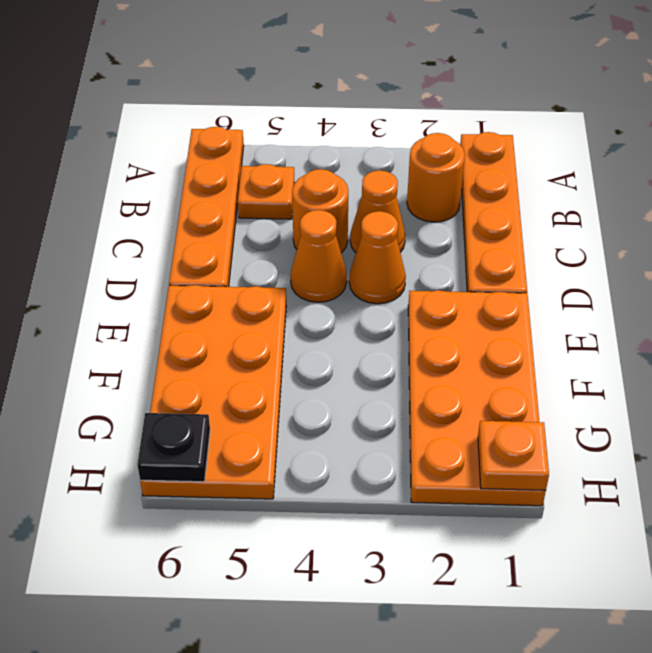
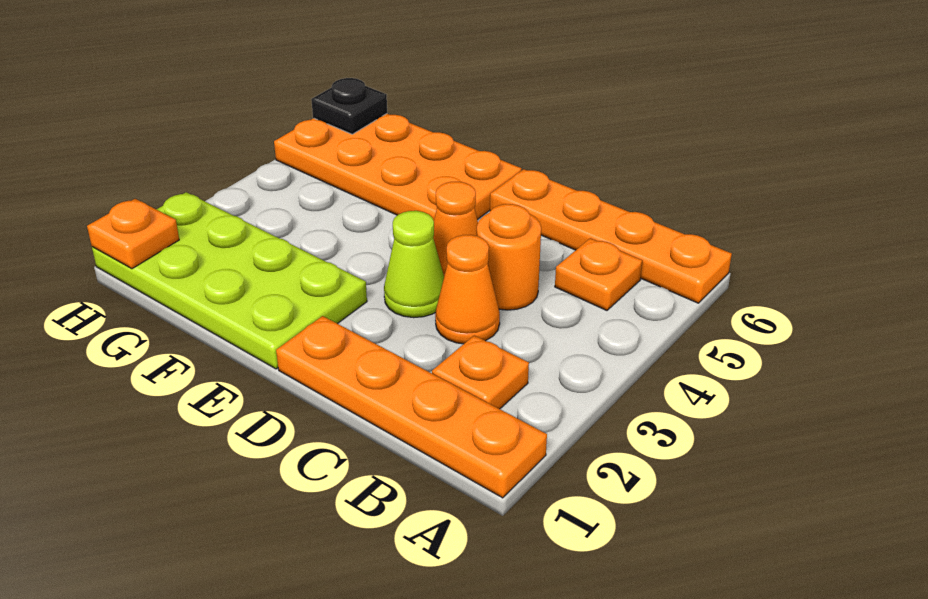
orange round brick B2 level 1 -> orange plate B2 level 1
orange cone D3 level 1 -> lime cone D3 level 1
orange plate E1:H2 level 1 -> lime plate E1:H2 level 1

